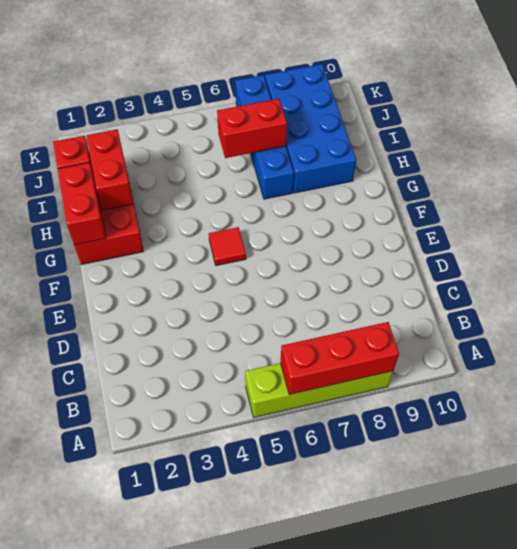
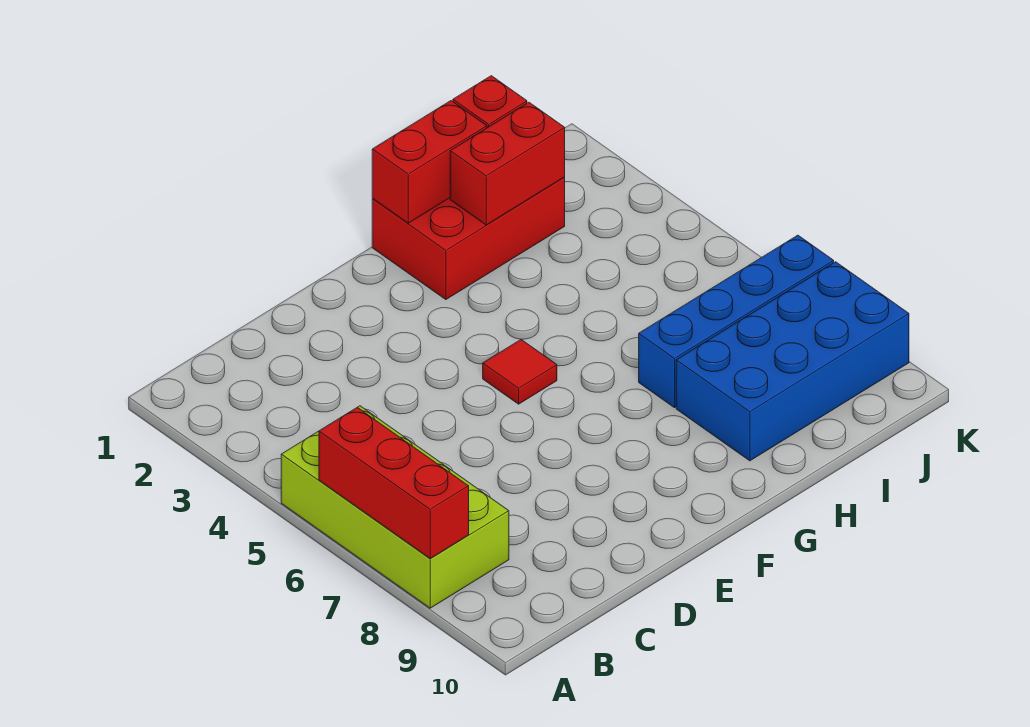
lime brick A5:A8 level 1 -> lime brick A5:B8 level 1
red brick I6:I7 level 2 -> none

